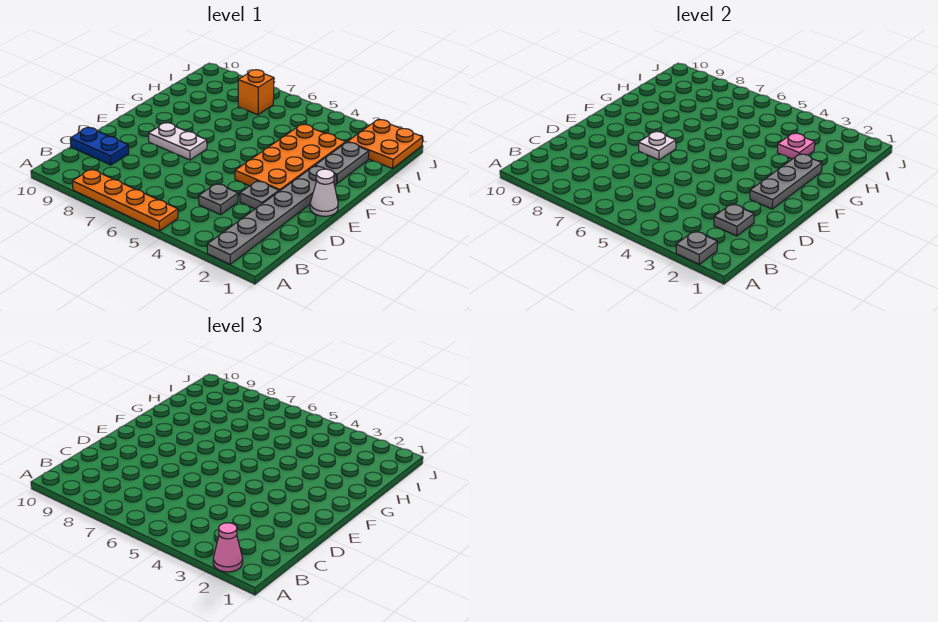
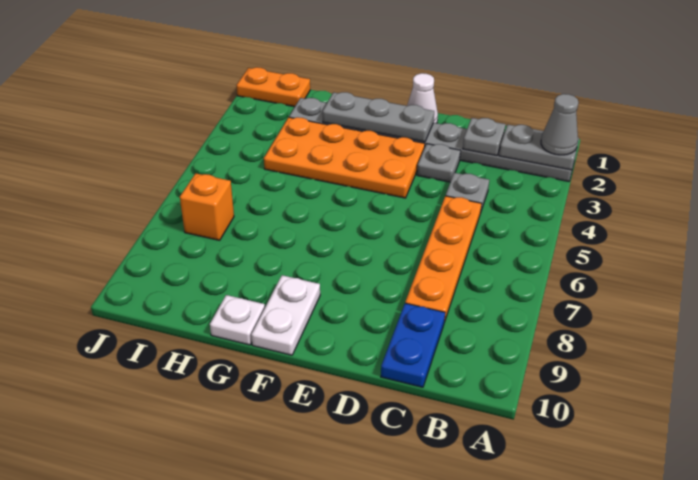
grey plate A2 level 2 -> grey plate A2:B2 level 2
pink cone A2 level 3 -> grey cone A2 level 3
orange plate A5:A8 level 1 -> orange plate C5:C8 level 1
white plate E7:E8 level 1 -> white plate F9:F10 level 1
white plate E7 level 2 -> white plate G10 level 1
pink plate H3 level 2 -> none
orange plate I1:J2 level 1 -> orange plate I1:J1 level 1

